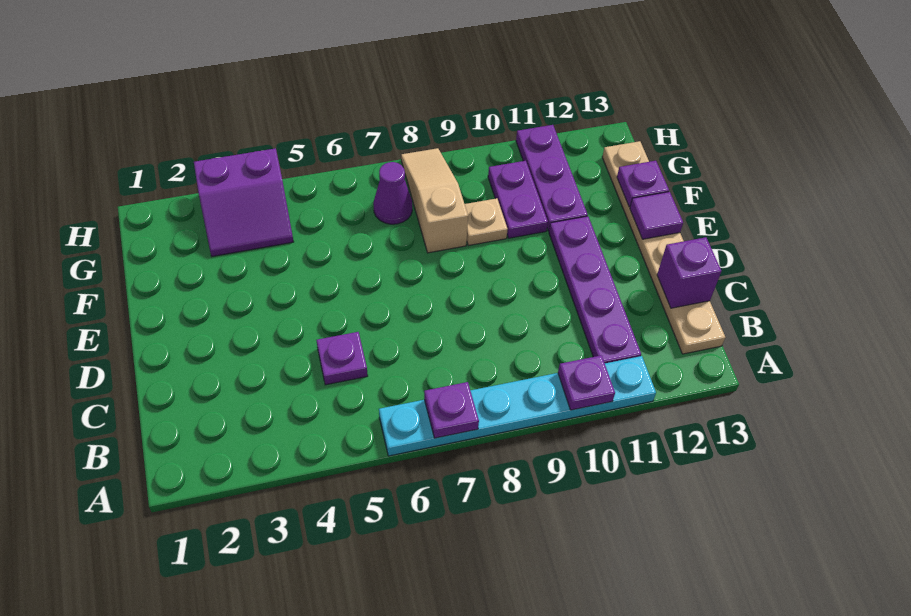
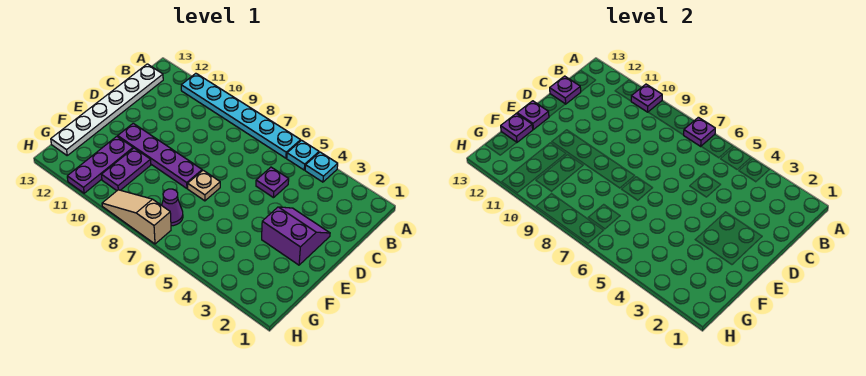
none -> cyan plate A4 level 1
none -> cyan plate A5 level 1
purple plate B11:E11 level 1 -> purple plate E8:E11 level 1
tan plate B13:G13 level 1 -> white plate B13:G13 level 1
purple brick C13 level 2 -> purple plate C13 level 2
purple tile E13 level 2 -> purple plate E13 level 2
tan slope F8:H8 level 1 top F -> tan slope H7:H9 level 1 top 7
tan plate F9 level 1 -> tan plate E7 level 1
purple slope G3:H4 level 1 top H -> purple slope D2:E3 level 1 top E

